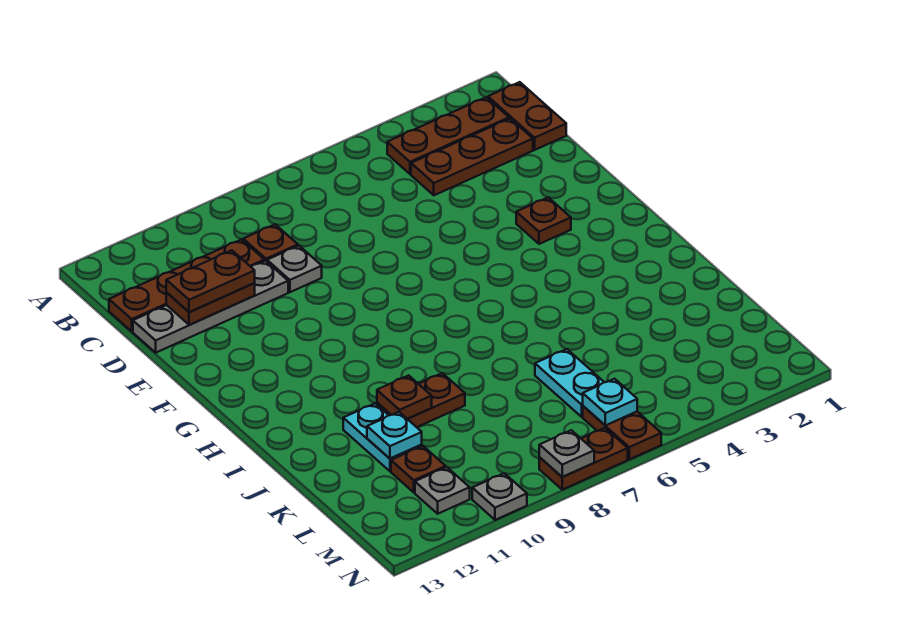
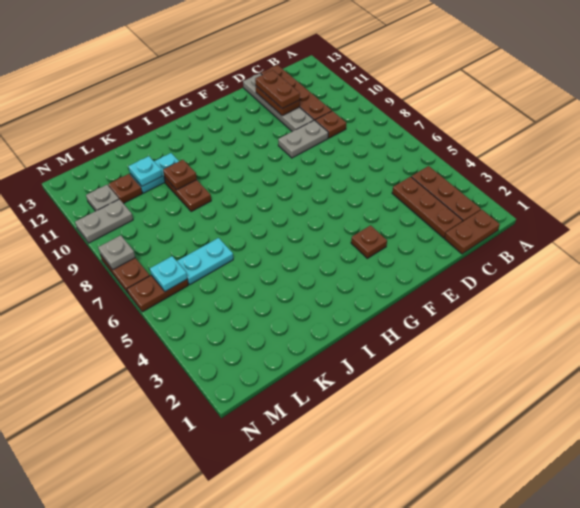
grey plate D9 level 1 -> grey plate D9:E9 level 1
grey plate N10 level 1 -> grey plate M10:N10 level 1

